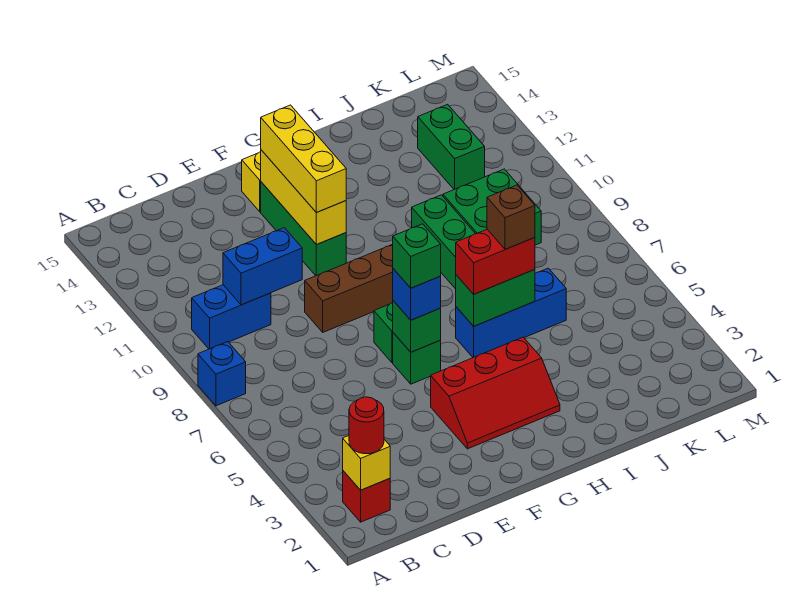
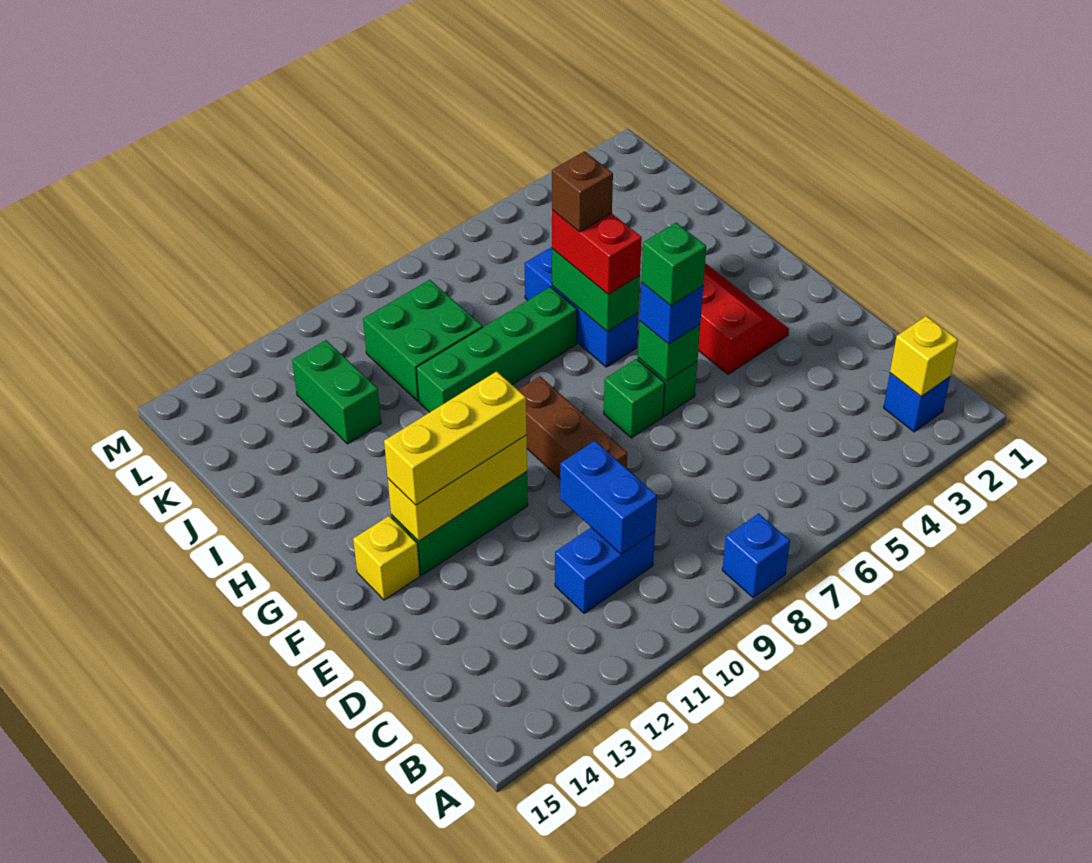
red brick B2 level 1 -> blue brick B2 level 1
red round brick B2 level 3 -> none
blue brick B10:C10 level 1 -> blue brick C10:C11 level 1
green brick K12:K13 level 1 -> green brick J12:K12 level 1

